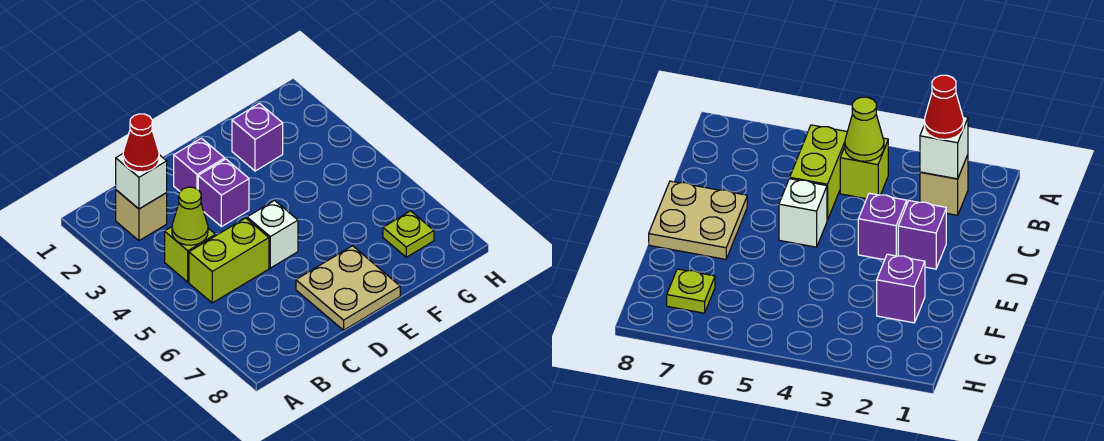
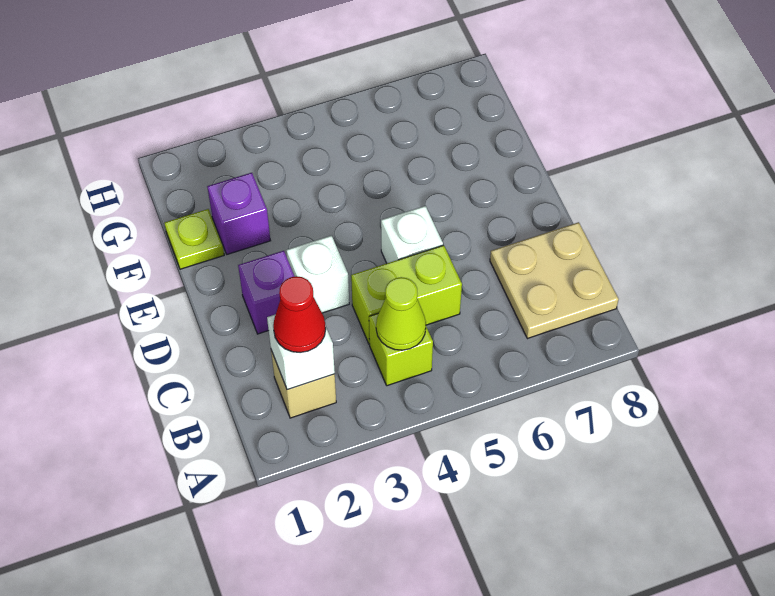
lime brick B5:C5 level 1 -> lime brick C4:C5 level 1
purple brick D3 level 1 -> white brick D3 level 1
tan plate D7:E8 level 1 -> tan plate B7:C8 level 1
lime plate G7 level 1 -> lime plate F1 level 1

